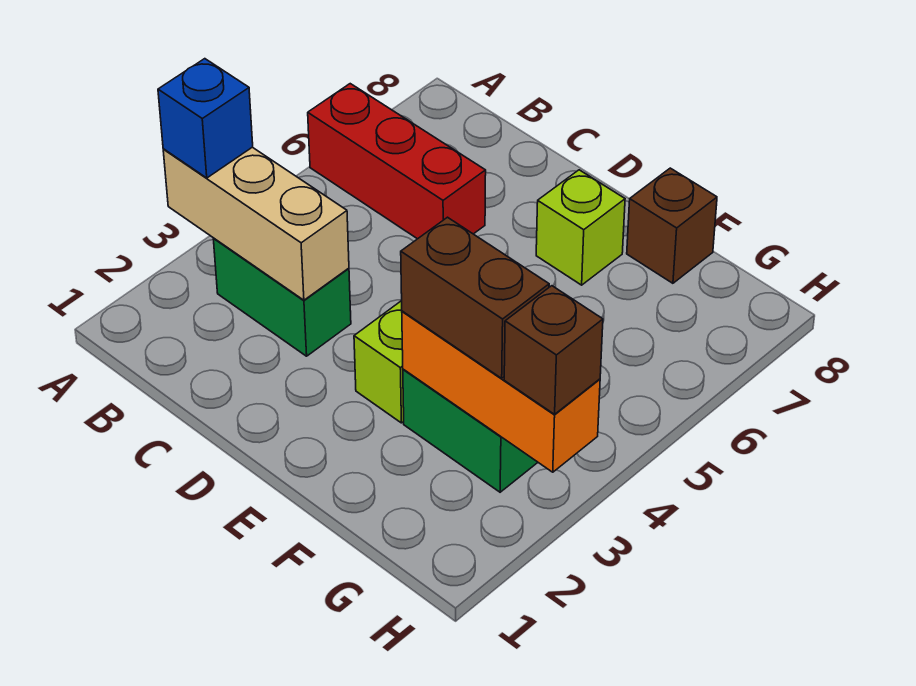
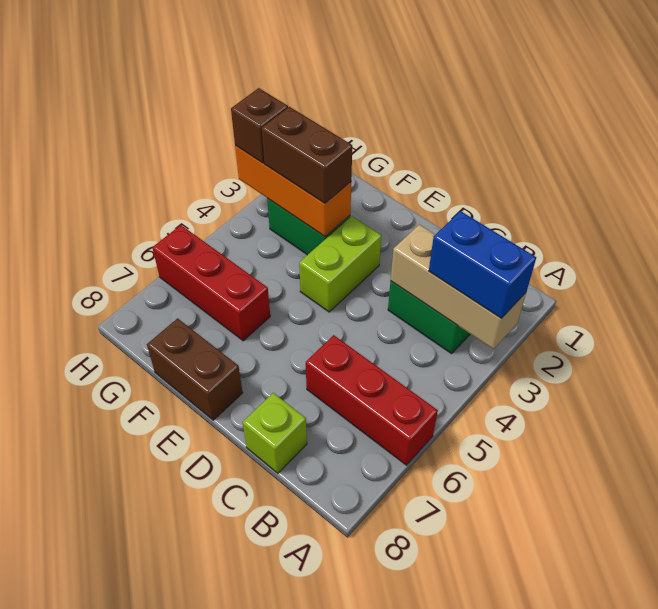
blue brick A3 level 3 -> blue brick A3:B3 level 3
lime brick E7 level 1 -> lime brick C8 level 1
none -> red brick F6:H6 level 1
brown brick F8 level 1 -> brown brick E8:F8 level 1

